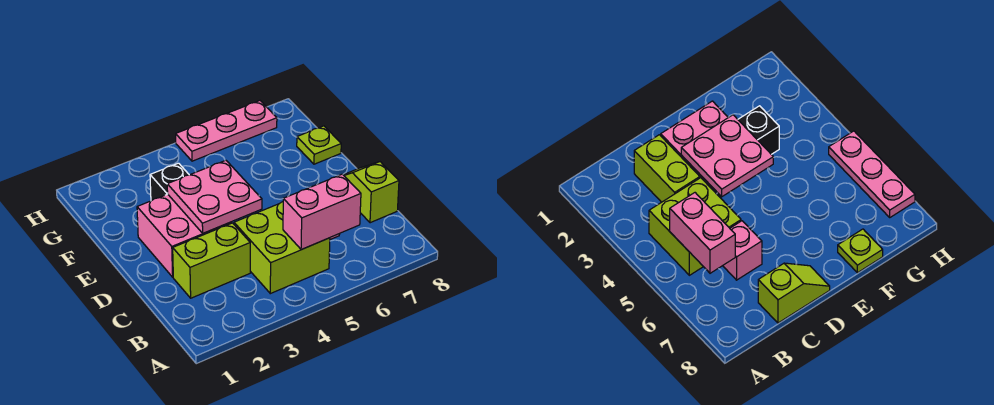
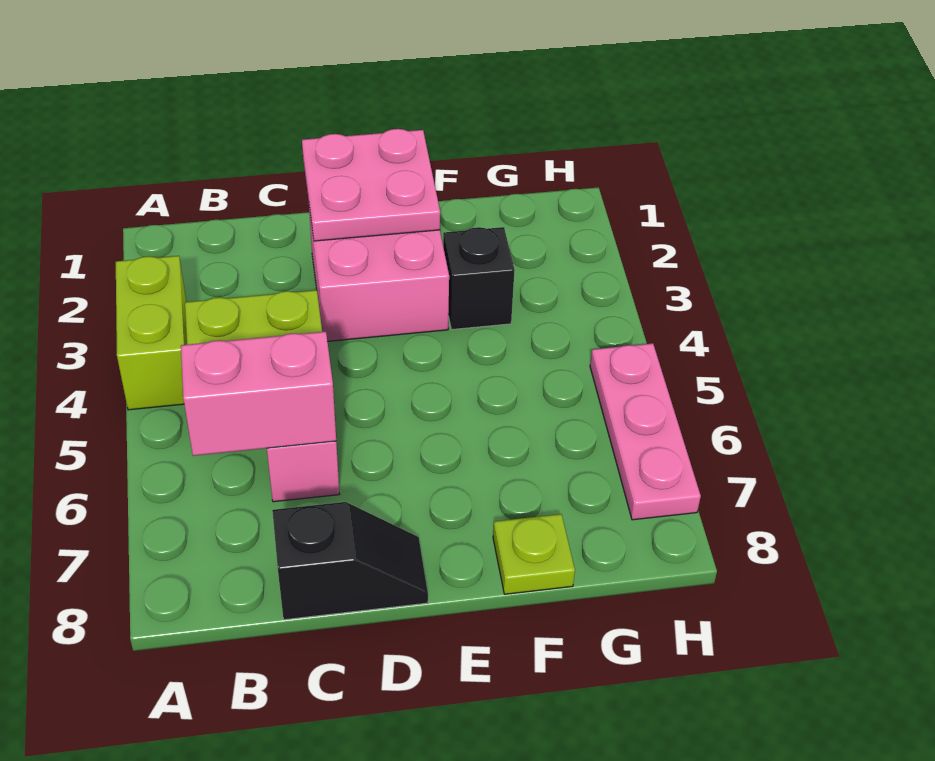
pink brick B5:B6 level 2 -> pink brick B6:C6 level 2
lime brick C2:C3 level 1 -> lime brick A3:A4 level 1
lime slope C8:D8 level 1 top C -> black slope C8:D8 level 1 top C
pink plate D3:E4 level 2 -> pink plate D1:E2 level 2

